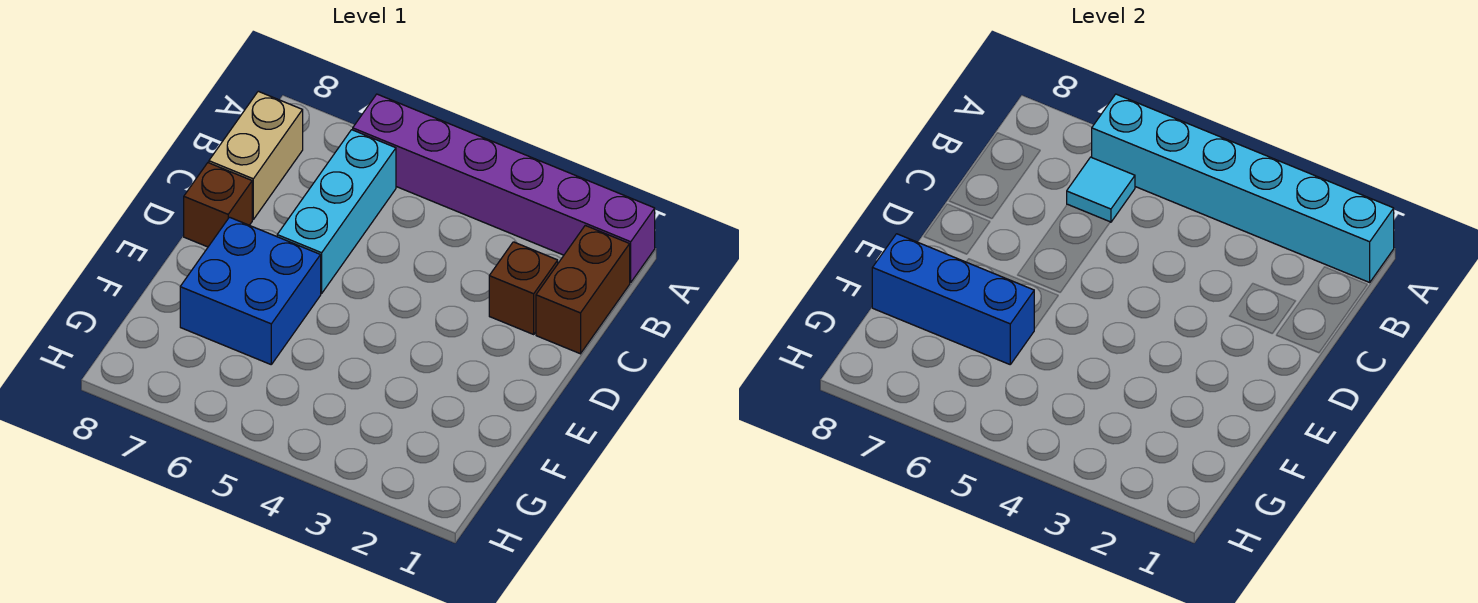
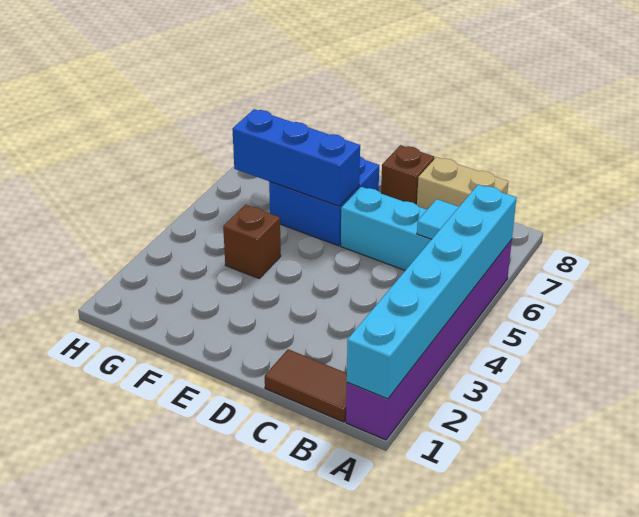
brown brick B1:C1 level 1 -> brown tile B1:C1 level 1
brown brick C2 level 1 -> brown brick F4 level 1
blue brick F6:F8 level 2 -> blue brick E6:G6 level 2

